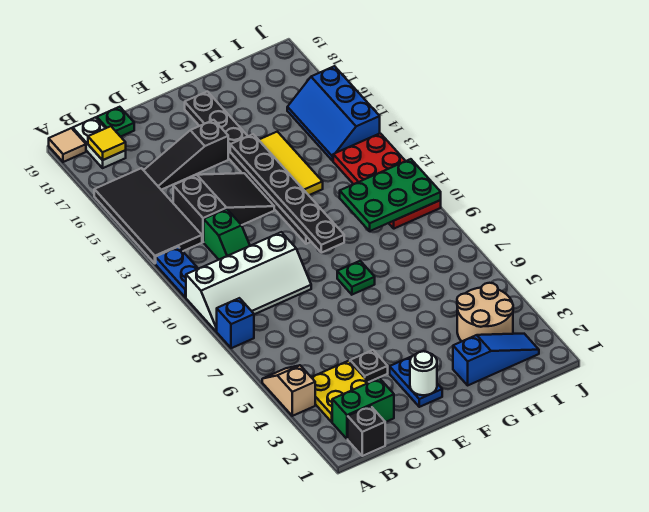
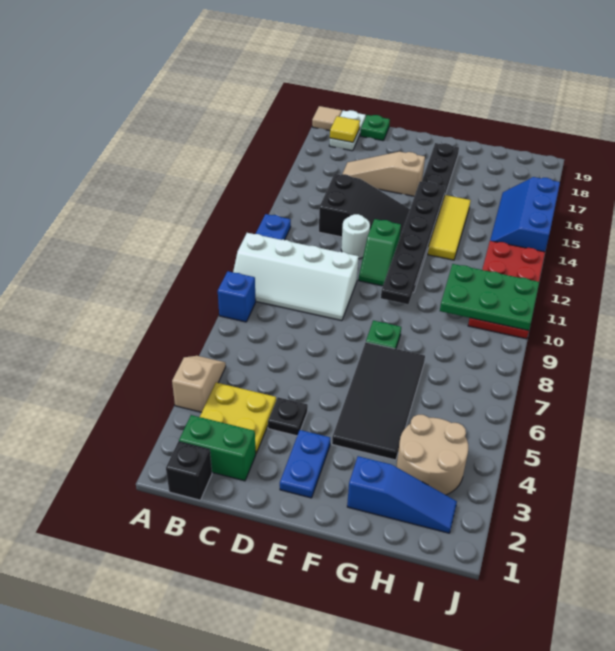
black tile A13:B16 level 1 -> black tile F4:G7 level 1
green slope C11:C12 level 1 top 12 -> green slope E11:E12 level 1 top 12
black slope C16:E16 level 1 top E -> tan slope C16:E16 level 1 top E
white round brick E2 level 2 -> white round brick D12 level 1

